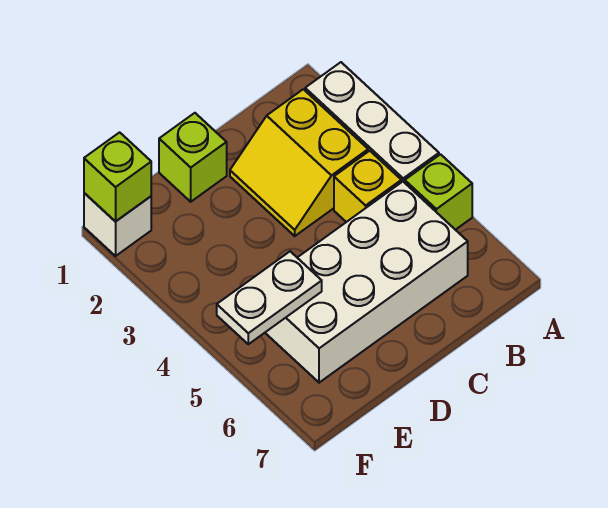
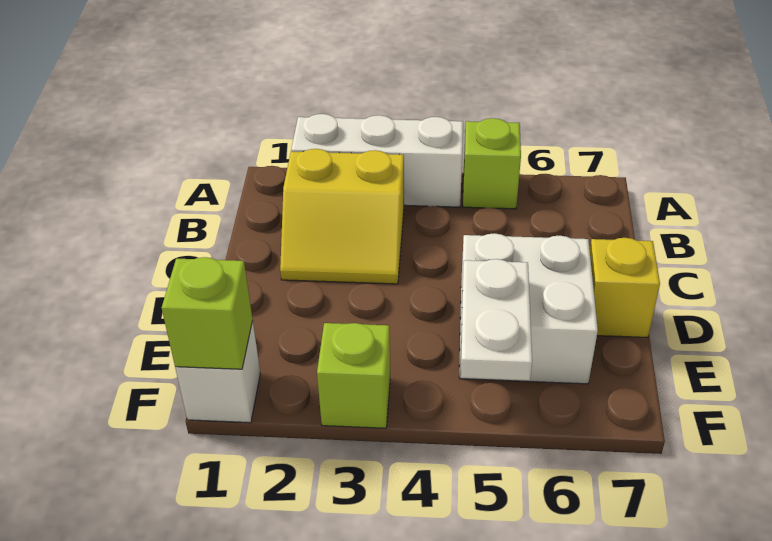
yellow brick B4 level 1 -> yellow brick D7 level 1
white brick B5:E6 level 1 -> white brick D5:E6 level 1
lime brick D1 level 1 -> lime brick F3 level 1

